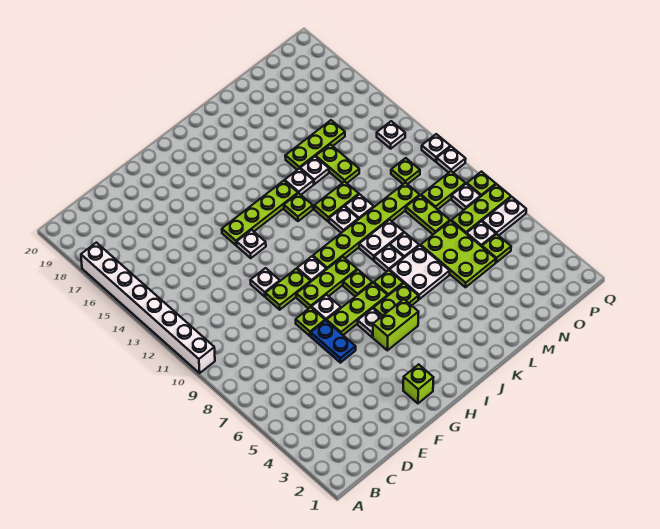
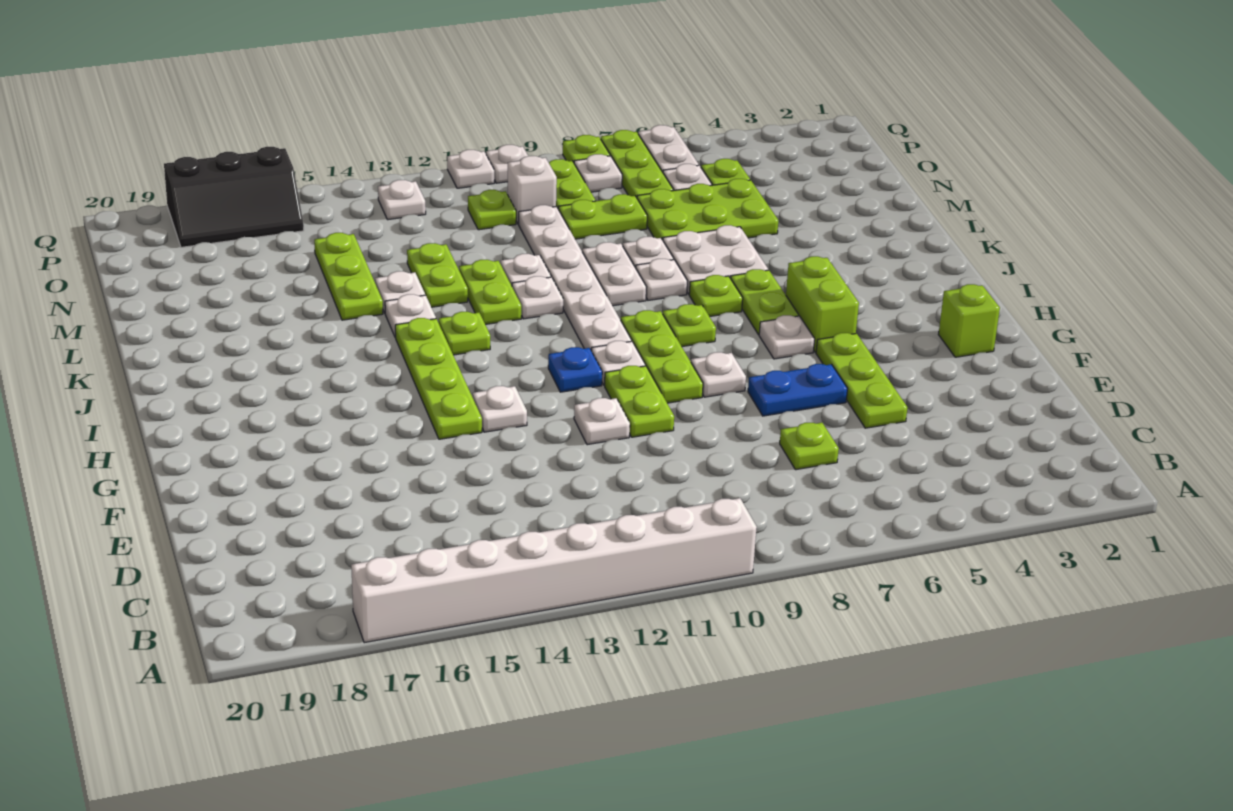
lime plate F8 level 1 -> lime plate D7 level 1
lime plate G7:I7 level 1 -> lime plate E5:G5 level 1
none -> blue plate H11 level 1
lime plate I10:N10 level 1 -> white plate I10:N10 level 1
lime plate M13:M14 level 1 -> lime plate L13:M13 level 1
none -> white brick O10 level 1
none -> black slope P16:Q18 level 1 top Q

